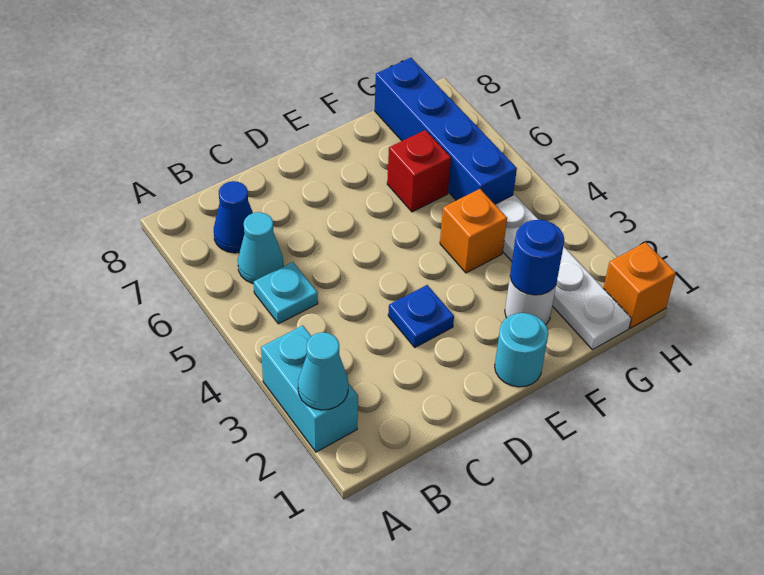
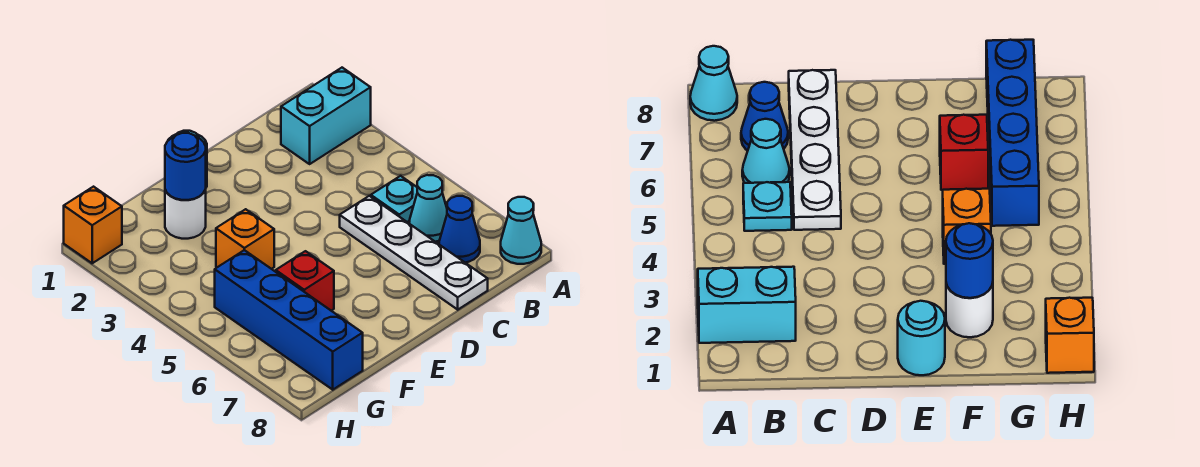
cyan brick A2:A3 level 1 -> cyan brick A2:B2 level 1
cyan cone A2 level 2 -> cyan cone A8 level 1
blue plate D3 level 1 -> none
white plate G1:G4 level 1 -> white plate C5:C8 level 1

